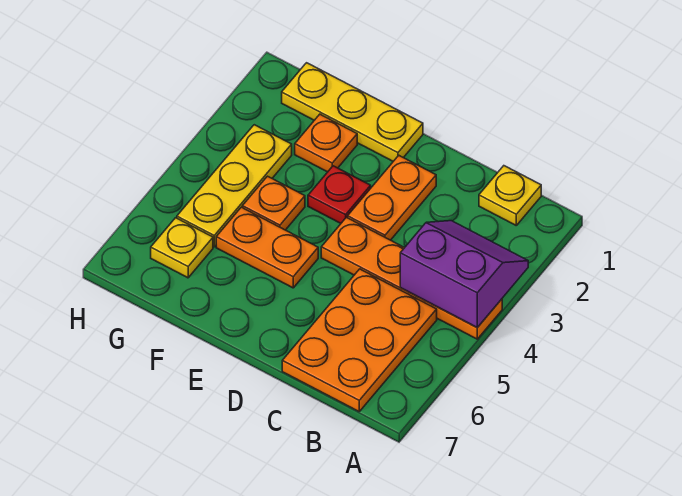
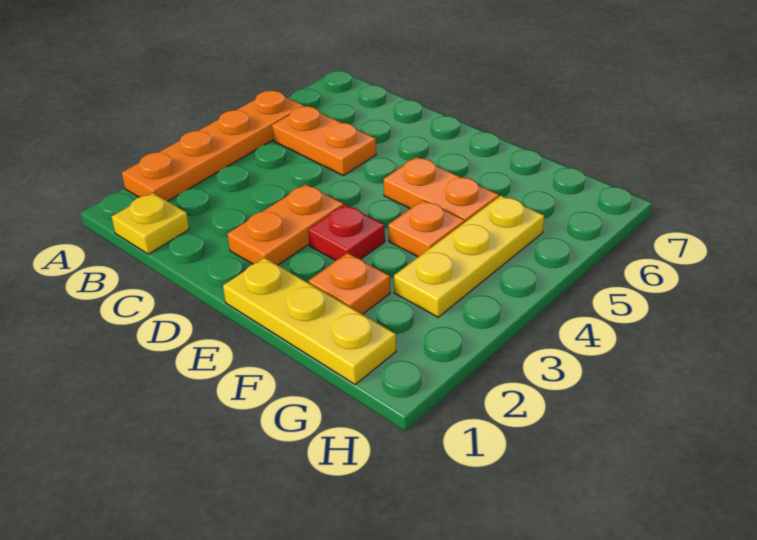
purple slope A3:B4 level 2 top 4 -> none
orange plate A4:D4 level 1 -> orange plate A2:A5 level 1
orange plate B5:C7 level 1 -> orange plate B5:C5 level 1
yellow plate G6 level 1 -> none

